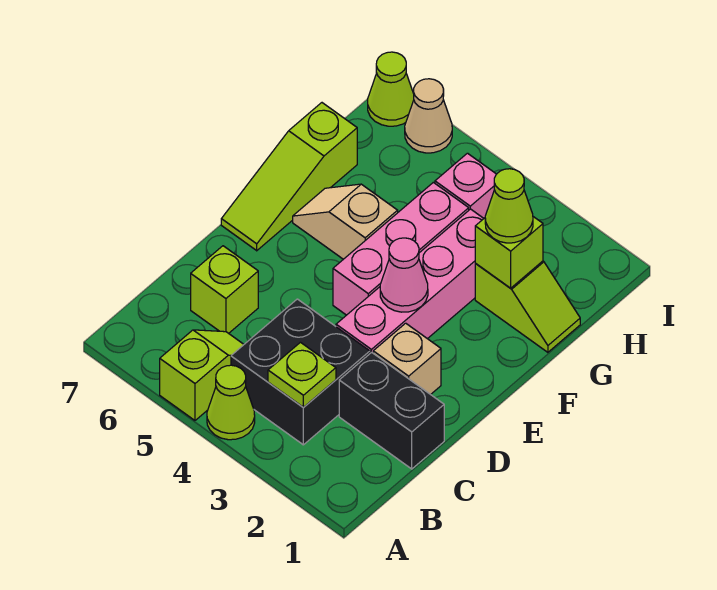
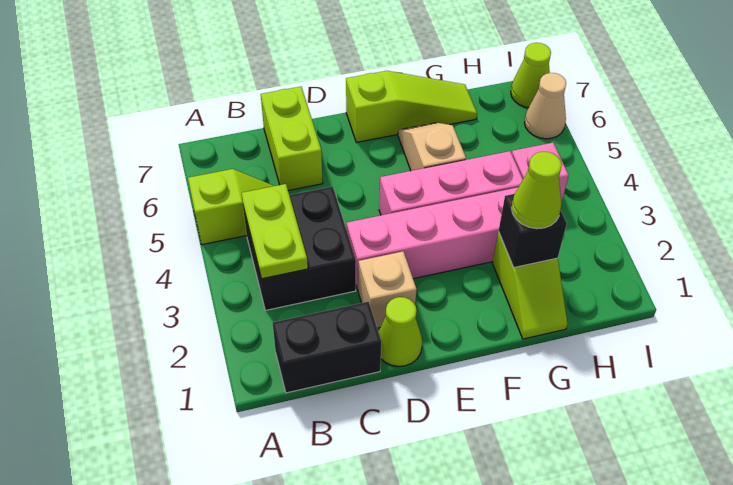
lime cone A4 level 1 -> lime cone D1 level 1
lime plate B3 level 2 -> lime plate B3:B4 level 2
black brick C1:C2 level 1 -> black brick B1:C1 level 1
lime brick C6 level 1 -> lime brick C6:C7 level 1
pink cone E3 level 2 -> none
lime slope E7:G7 level 1 top G -> lime slope E7:G7 level 1 top E
lime brick G2 level 2 -> black brick G2 level 2

